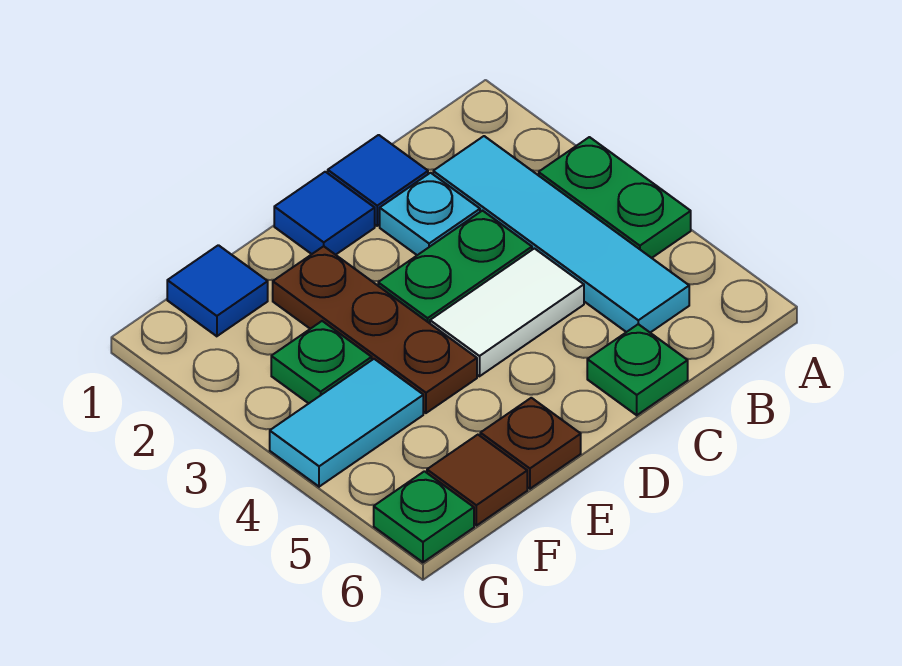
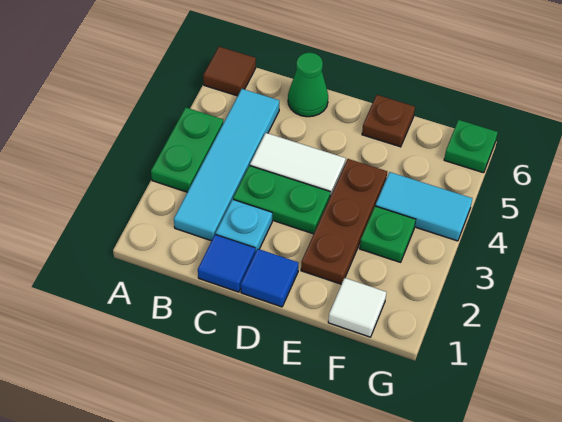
green plate C6 level 1 -> green cone C6 level 1
blue tile F1 level 1 -> white tile F1 level 1
brown tile F6 level 1 -> brown tile A6 level 1

